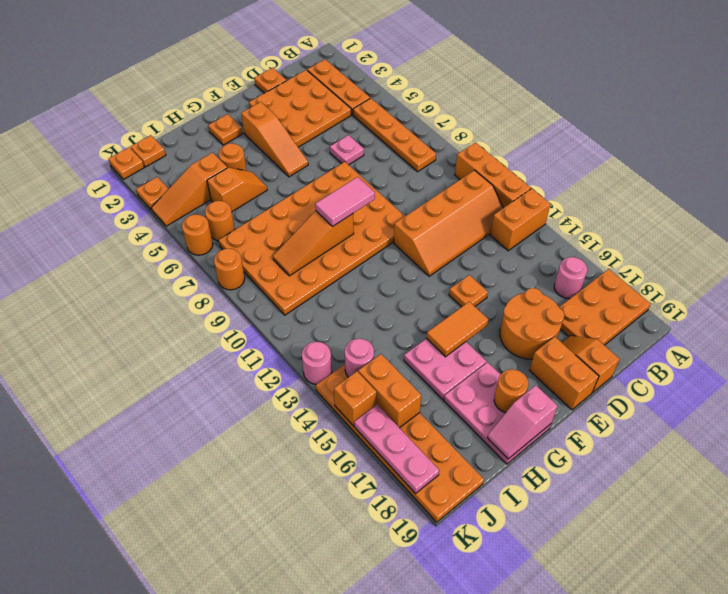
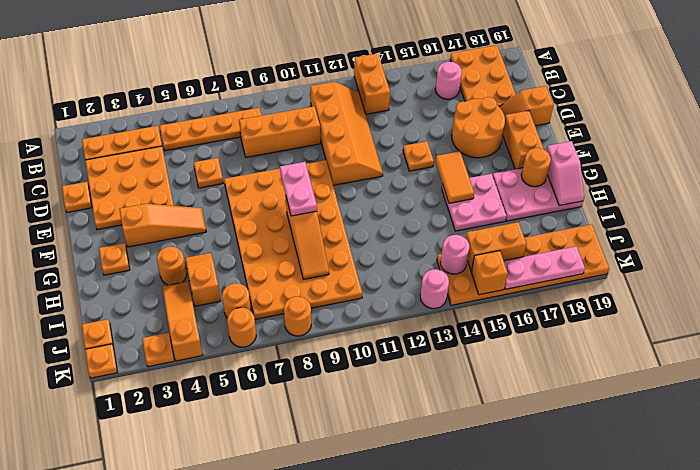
orange brick A10:A12 level 1 -> orange brick C8:C10 level 1
pink plate D6 level 1 -> orange plate D6 level 1
orange brick E18:E19 level 1 -> orange brick E18:F18 level 1
pink tile F9:G9 level 3 -> pink plate F9:G9 level 3
orange slope I4:K4 level 1 top I -> orange slope I4:K4 level 1 top K

